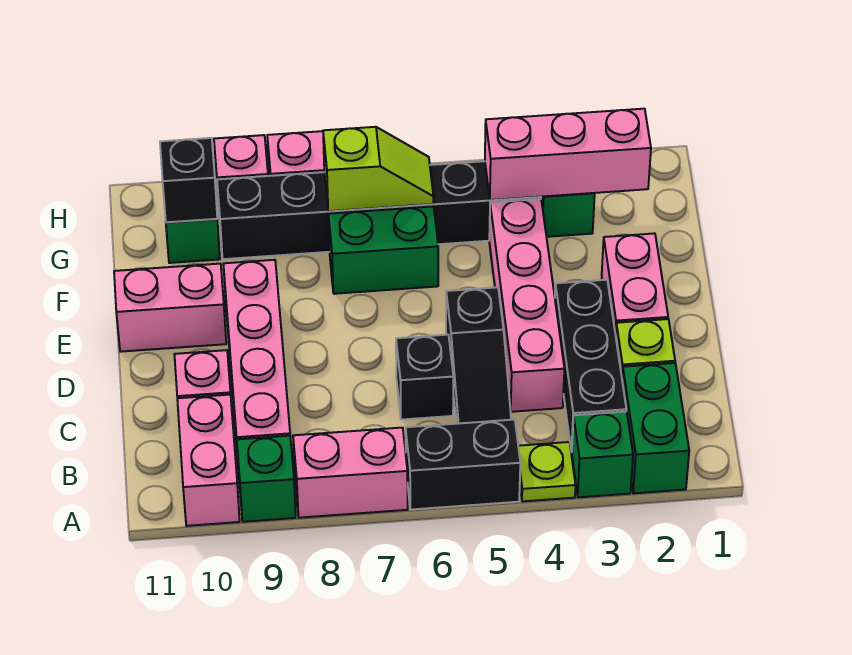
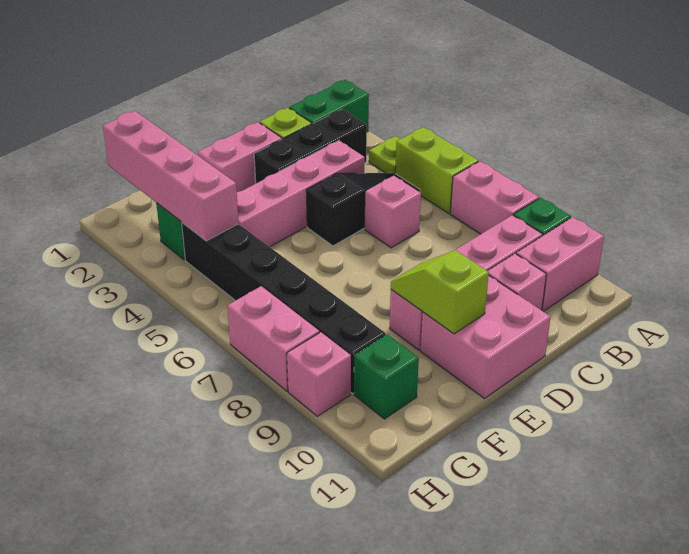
green brick A3 level 1 -> none
black brick A5:A6 level 1 -> lime brick A5:A6 level 1
black brick C6 level 1 -> pink brick C6 level 1
pink brick E10:E11 level 1 -> pink brick D10:E11 level 1
green brick F6:F7 level 1 -> none
pink brick G2:G4 level 2 -> pink brick G1:G4 level 2
lime slope G6:G7 level 2 top 7 -> lime slope E9:E10 level 2 top 10
black brick G10 level 2 -> none

